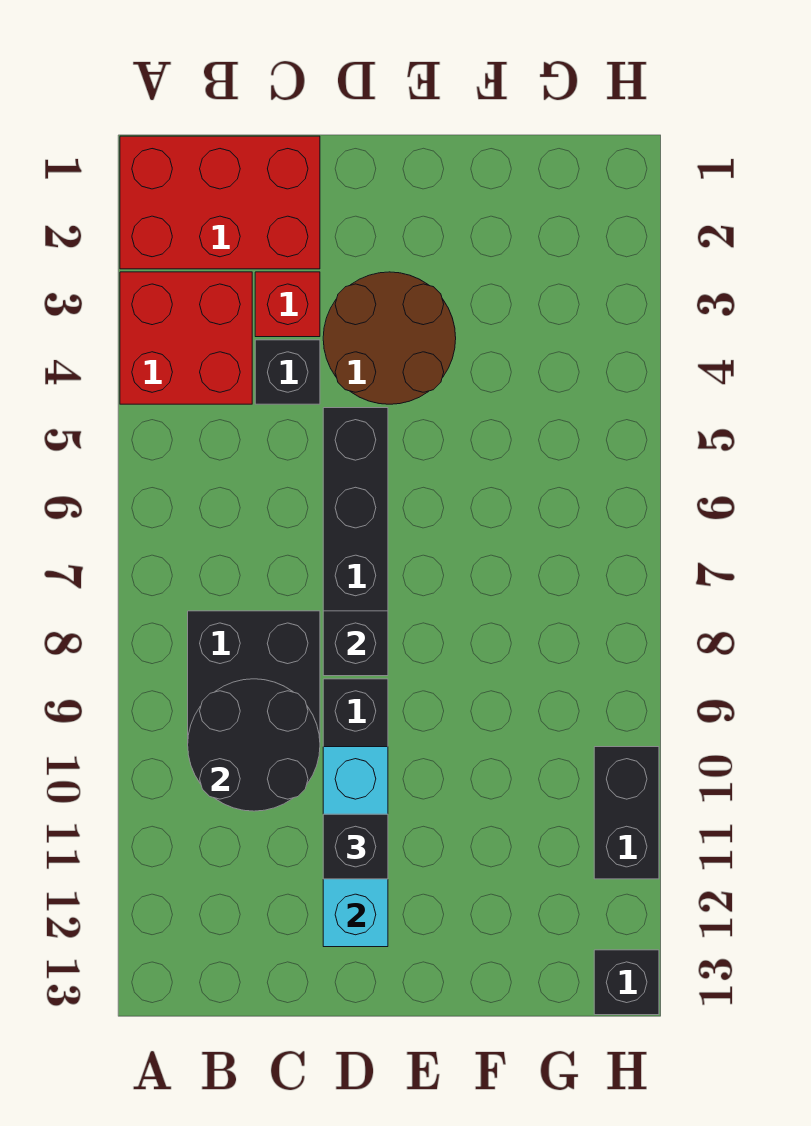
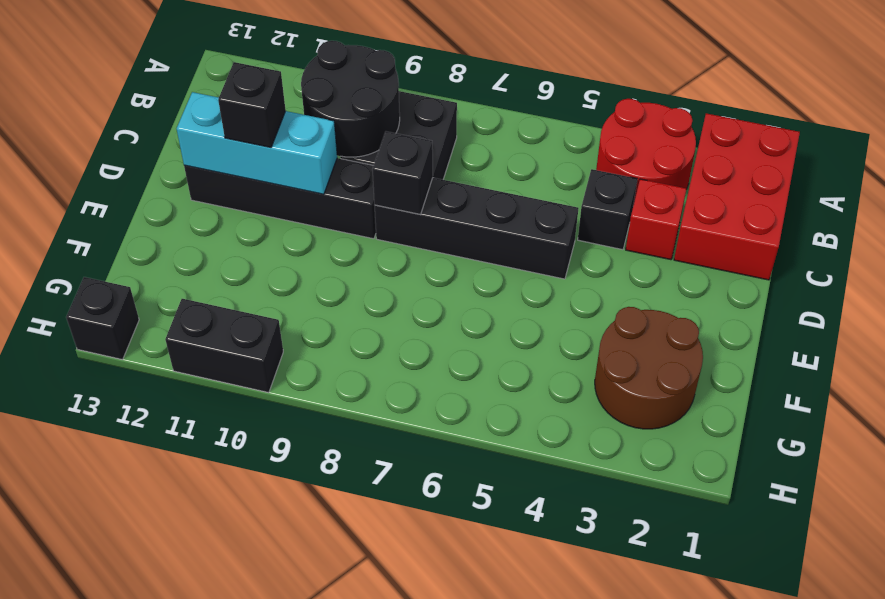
red brick A3:B4 level 1 -> red round brick A3:B4 level 1
brown round brick D3:E4 level 1 -> brown round brick F2:G3 level 1

